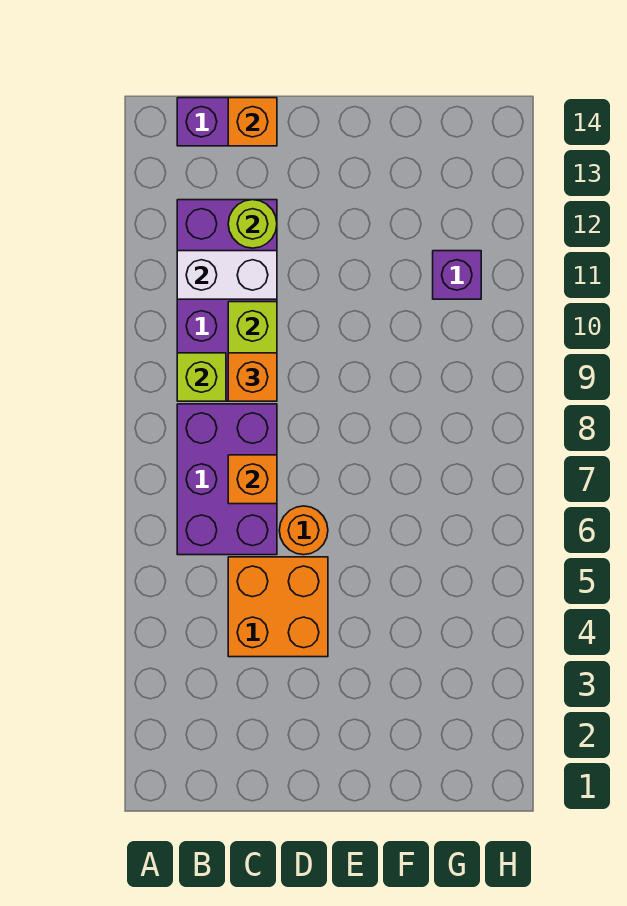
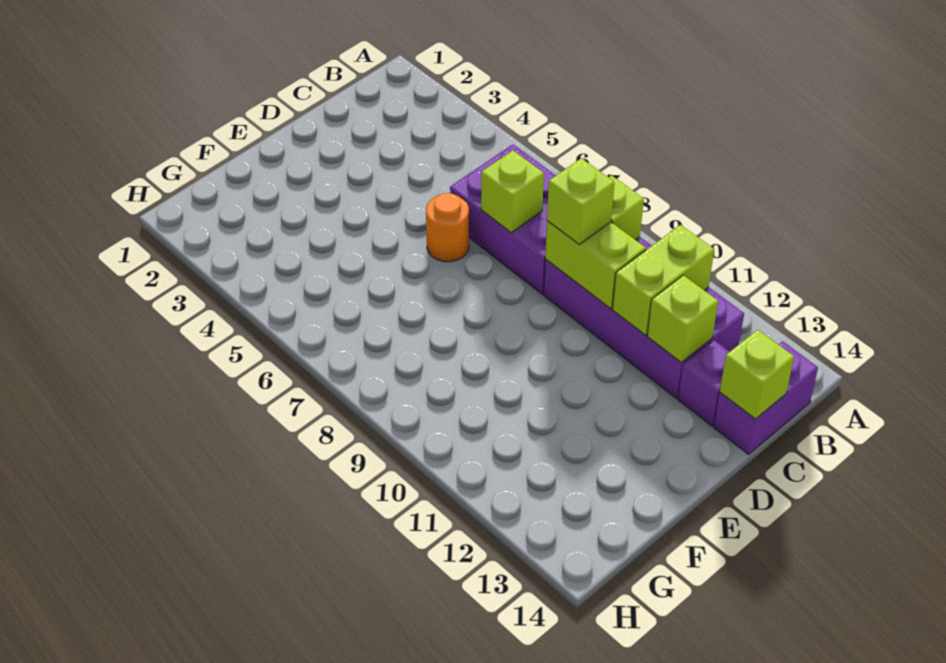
white brick B11:C11 level 2 -> lime brick B11:C11 level 2
orange brick C4:D5 level 1 -> none
orange brick C7 level 2 -> lime brick C7 level 2
orange brick C9 level 3 -> lime brick C9 level 3
lime round brick C12 level 2 -> lime brick C12 level 2
orange brick C14 level 2 -> lime brick C14 level 2
purple brick G11 level 1 -> purple brick C13 level 1

